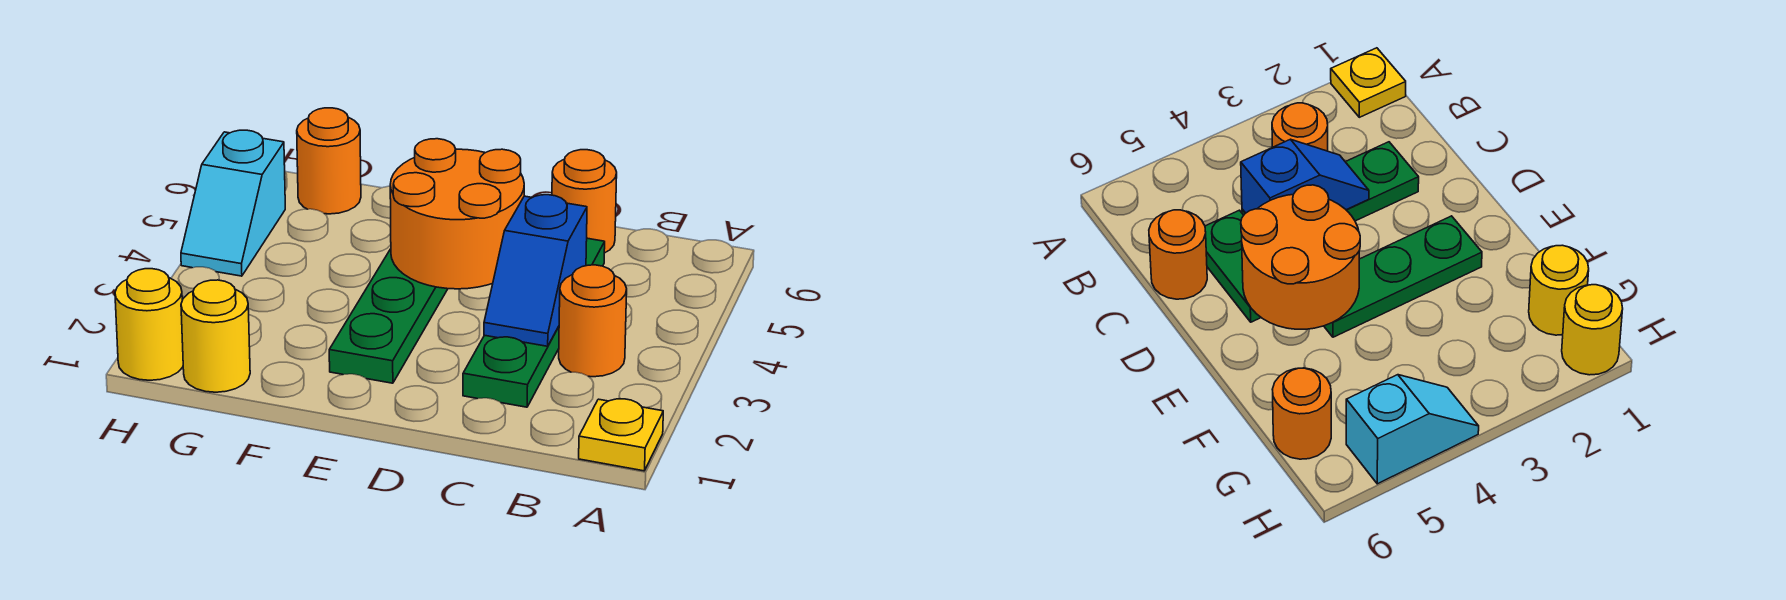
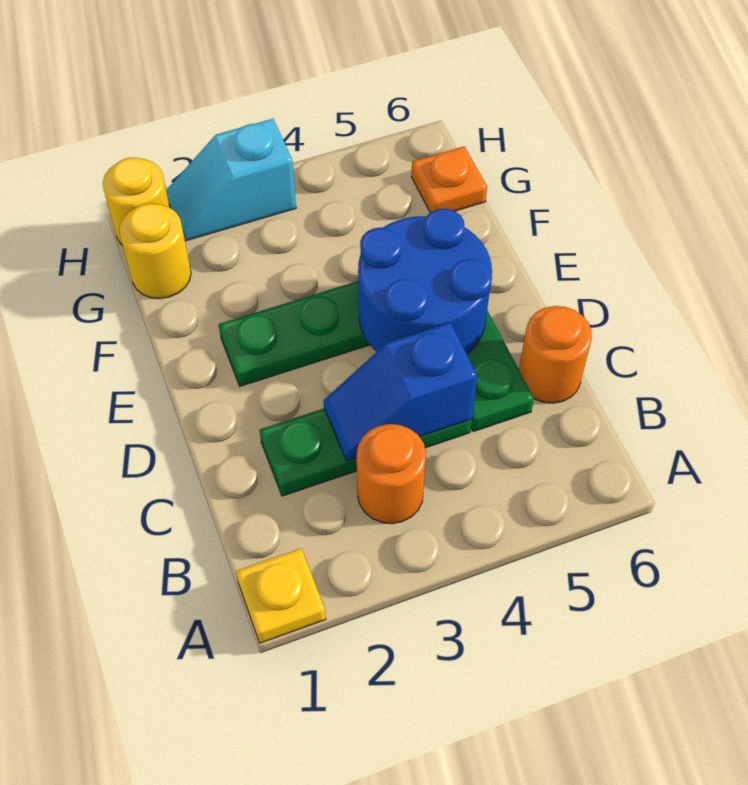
orange round brick D4:E5 level 2 -> blue round brick D4:E5 level 2
orange round brick G6 level 1 -> orange plate G6 level 1
cyan slope H4:H5 level 1 top 5 -> cyan slope H2:H3 level 1 top 3

